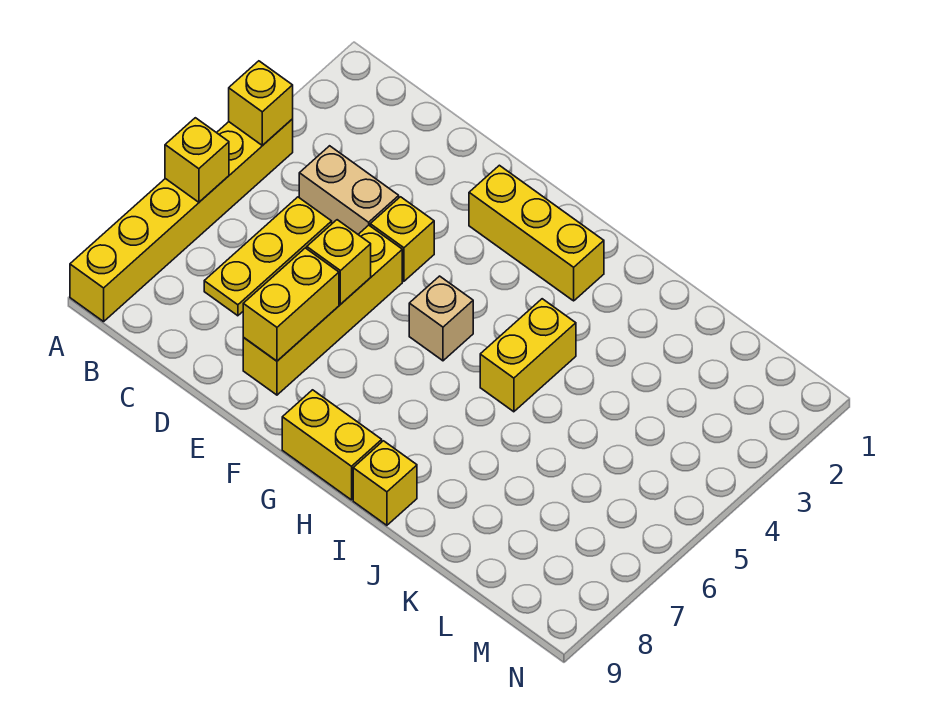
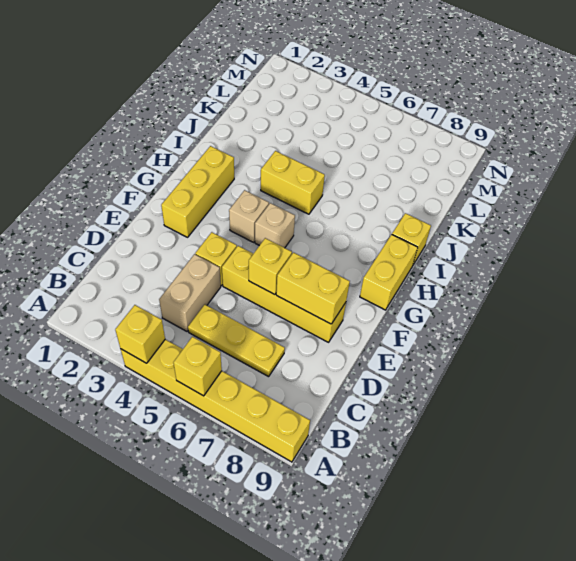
none -> tan brick G4 level 1

